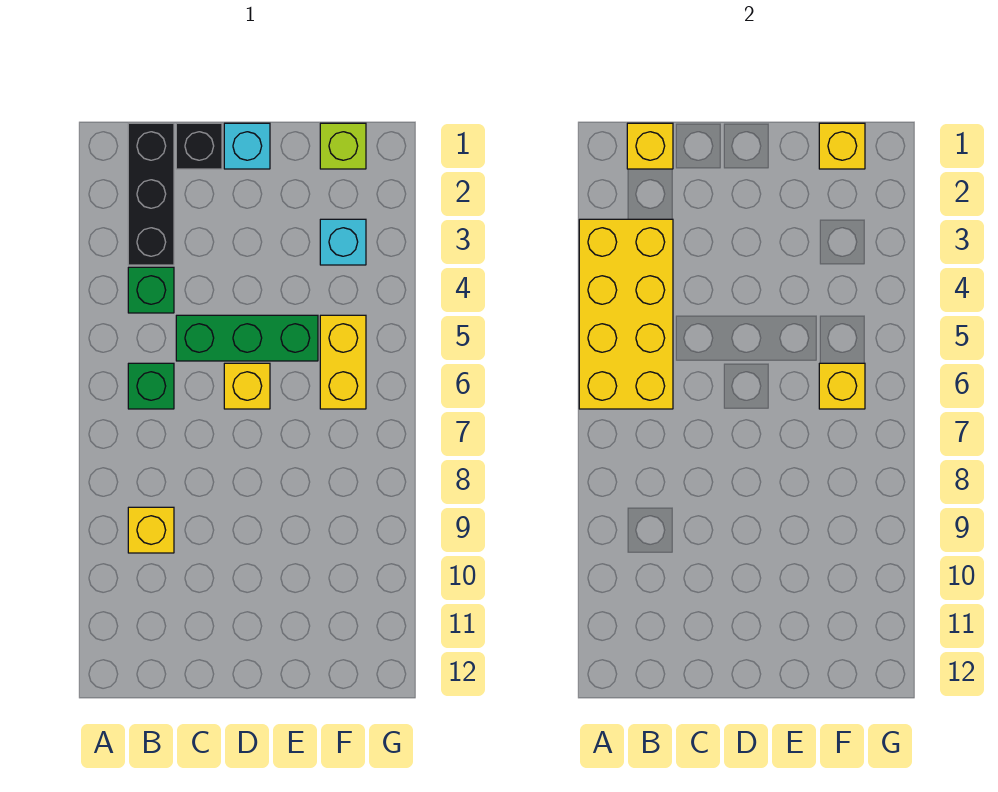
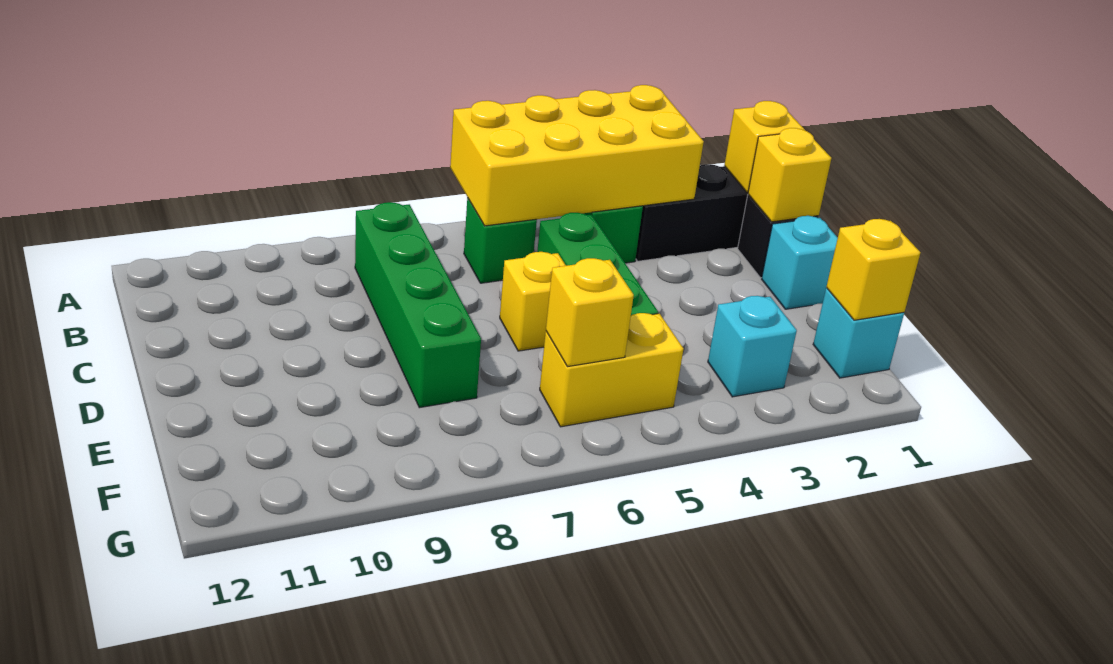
none -> green brick B8:E8 level 1
yellow brick B9 level 1 -> yellow brick C1 level 2
lime brick F1 level 1 -> cyan brick F1 level 1

